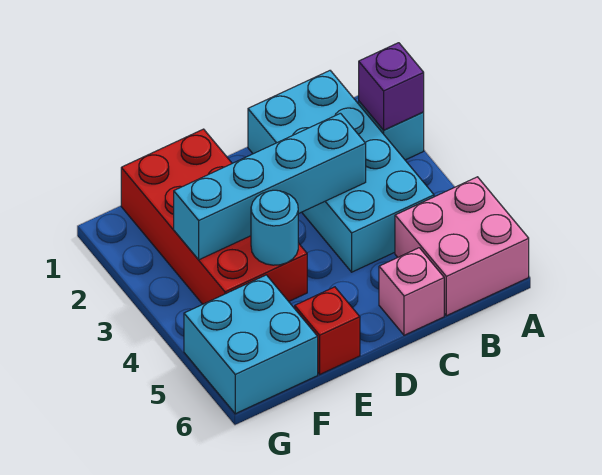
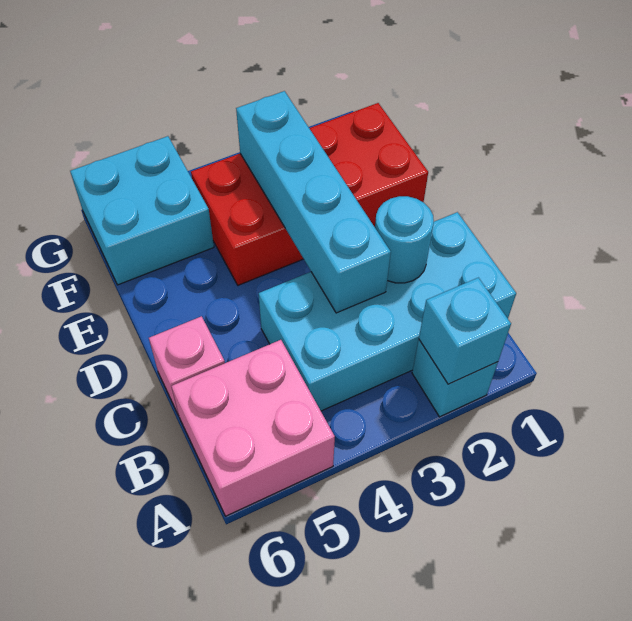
purple brick A2 level 2 -> cyan brick A2 level 2
cyan round brick E4 level 2 -> cyan round brick C2 level 2
red brick E6 level 1 -> none

